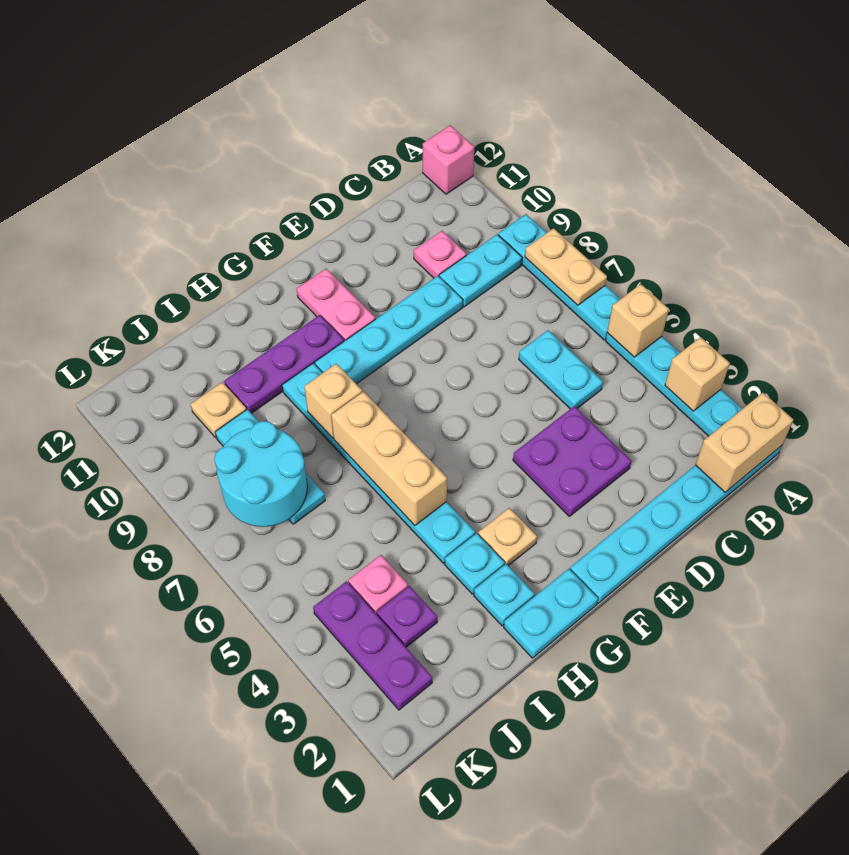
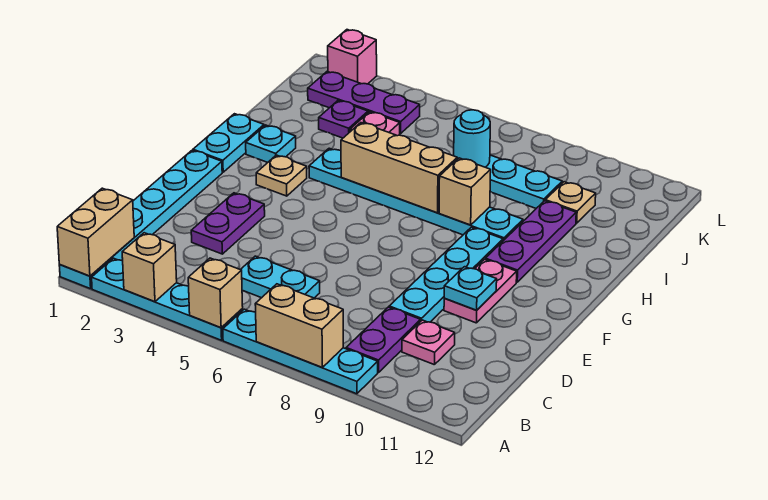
tan plate A7:A8 level 2 -> tan brick A7:A8 level 2
pink brick A12 level 1 -> pink brick L2 level 1
cyan plate B9:C9 level 1 -> purple plate B9:C9 level 1
purple plate D3:E4 level 1 -> purple plate D3:E3 level 1
pink plate F10:F11 level 1 -> pink plate E10:F10 level 1
cyan plate H3 level 1 -> cyan plate E10 level 2
cyan round brick J7:K8 level 2 -> cyan round brick J7 level 2

